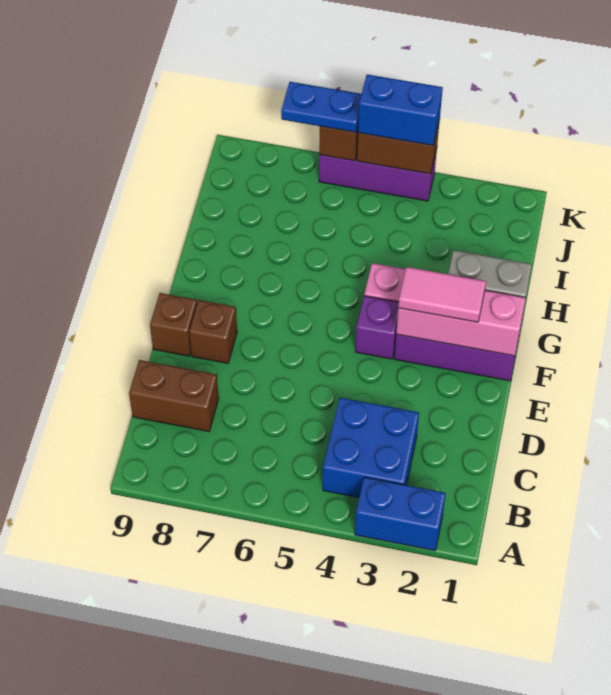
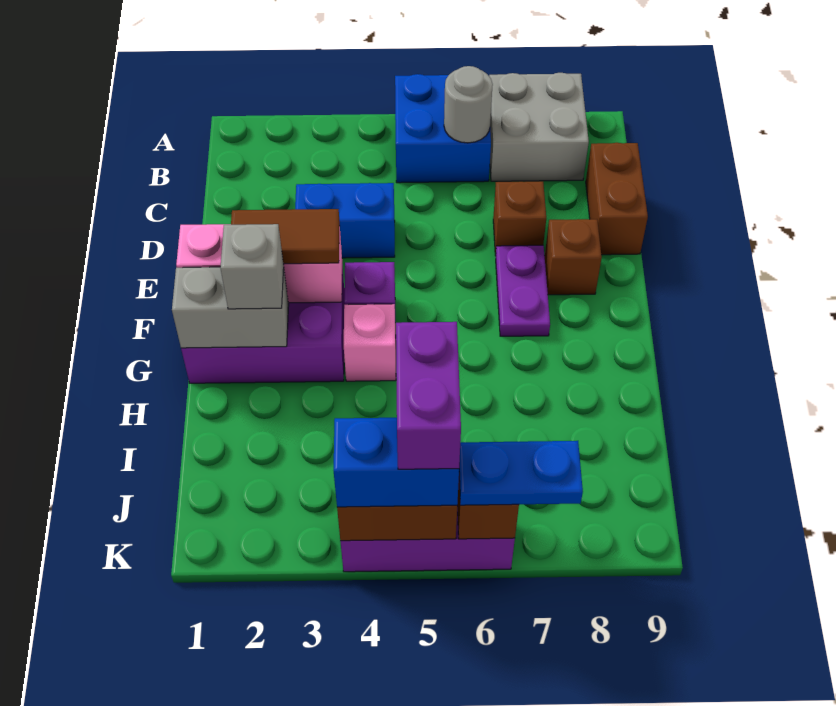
blue brick A2:A3 level 1 -> blue brick D3:D4 level 1
none -> grey brick A7:B8 level 1
blue brick B3:C4 level 1 -> blue brick A5:B6 level 1
none -> grey round brick B6 level 2
brown brick C8:C9 level 1 -> brown brick C9:D9 level 1
none -> purple plate E7:F7 level 1
brown brick E9 level 1 -> brown brick D7 level 1
pink tile F2:F3 level 3 -> brown tile F2:F3 level 3
none -> grey brick G2 level 3
none -> purple brick J5:K5 level 4

